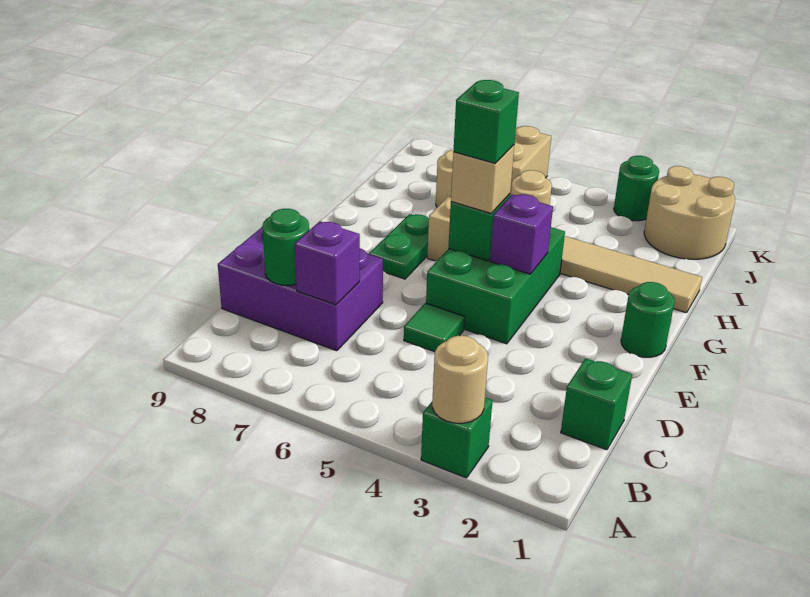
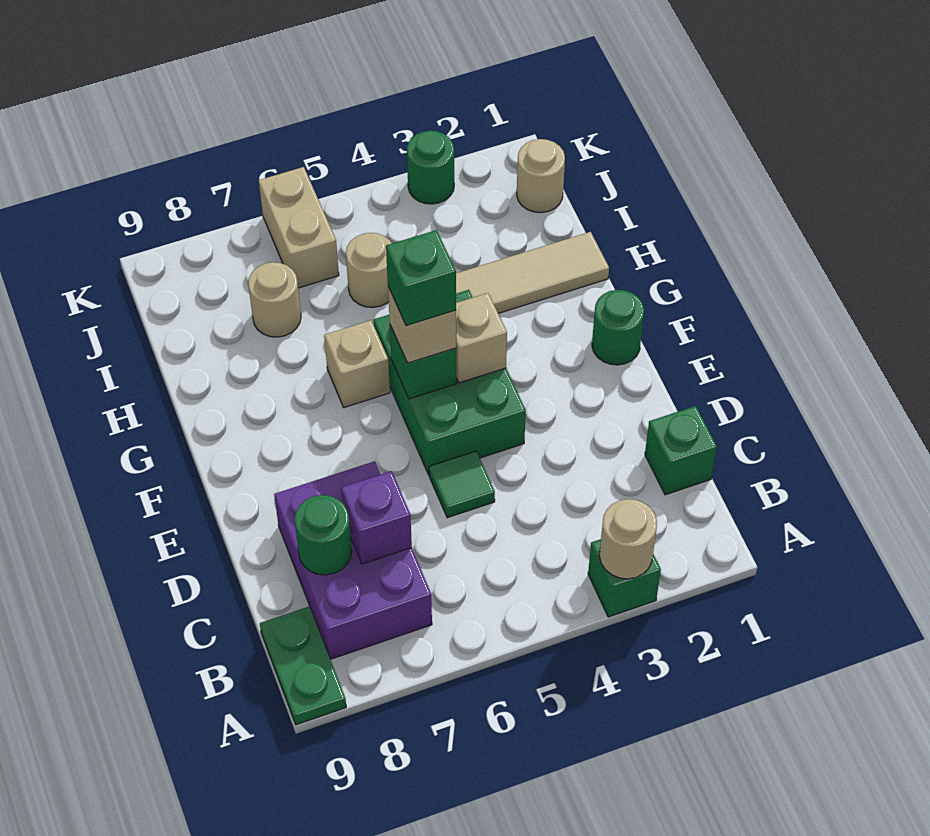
purple brick C7:D9 level 1 -> purple brick B7:D8 level 1
purple brick F4 level 2 -> tan brick F4 level 2
green plate F7:G7 level 1 -> green plate A9:B9 level 1
tan round brick J1:K2 level 1 -> tan round brick J1 level 1

